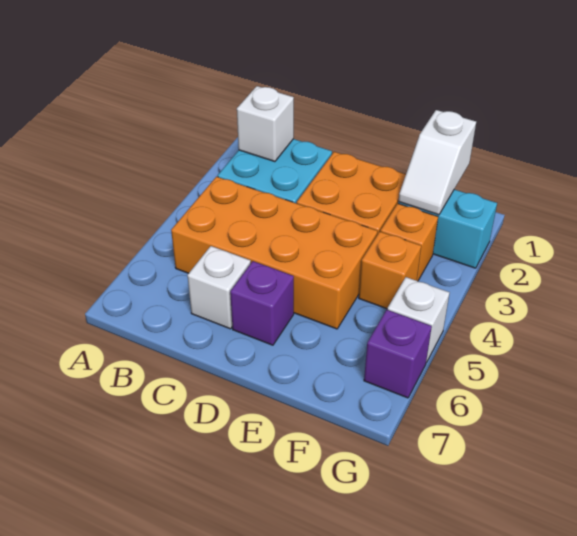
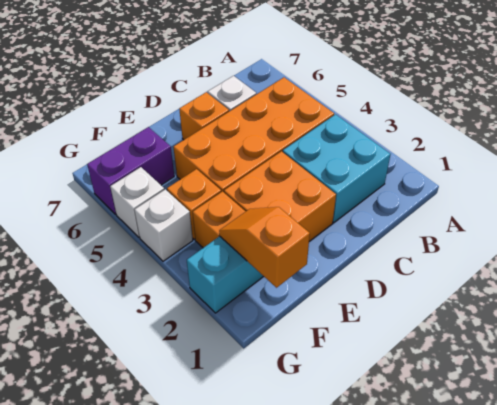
white brick B2 level 2 -> white brick G4 level 1
purple brick D6 level 1 -> orange brick D6 level 1
white slope F1:F2 level 2 top 1 -> orange slope F1:F2 level 2 top 1
purple brick G6 level 1 -> purple brick F6:G6 level 1

